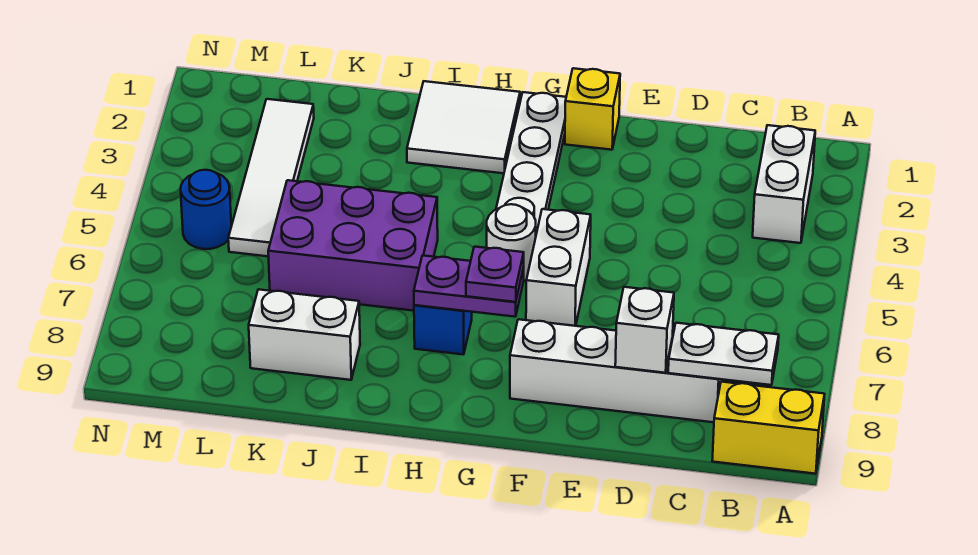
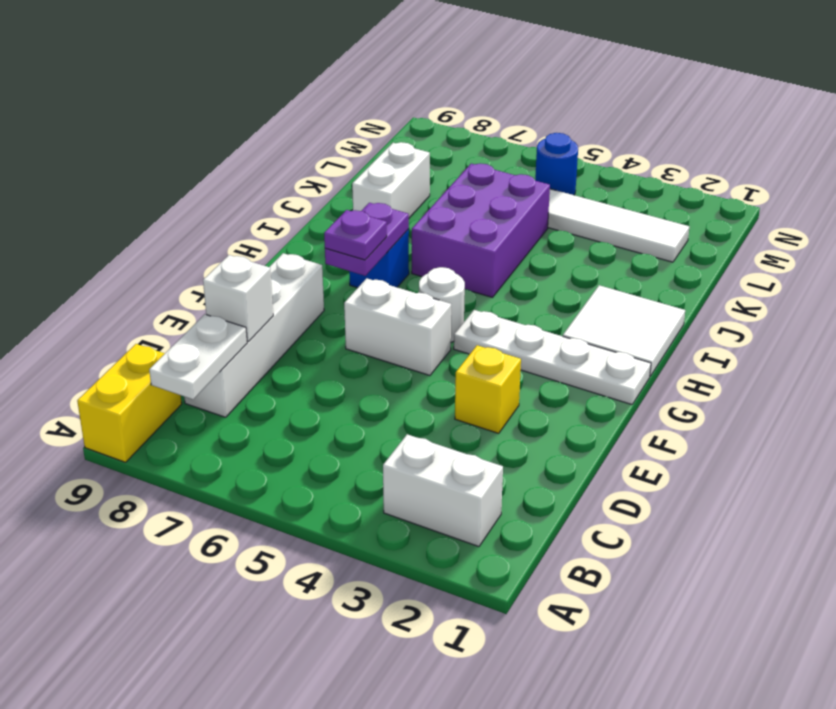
yellow brick F1 level 1 -> yellow brick E3 level 1

